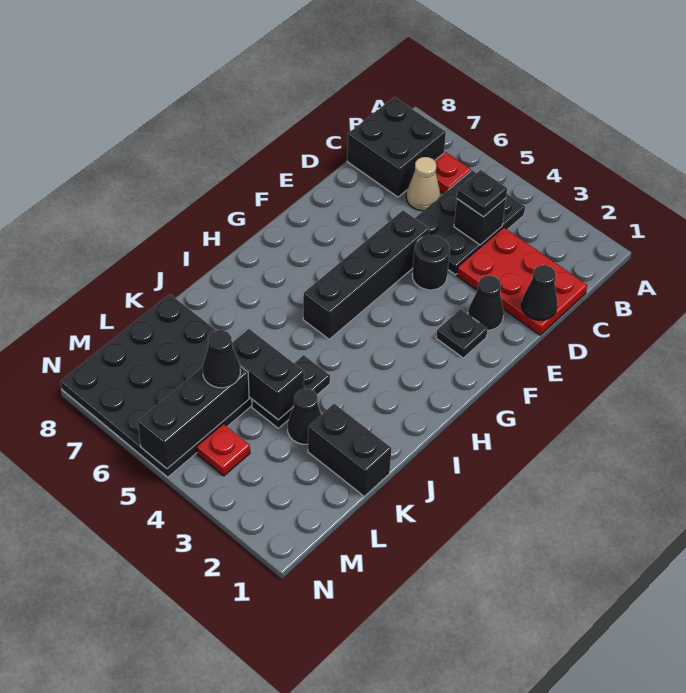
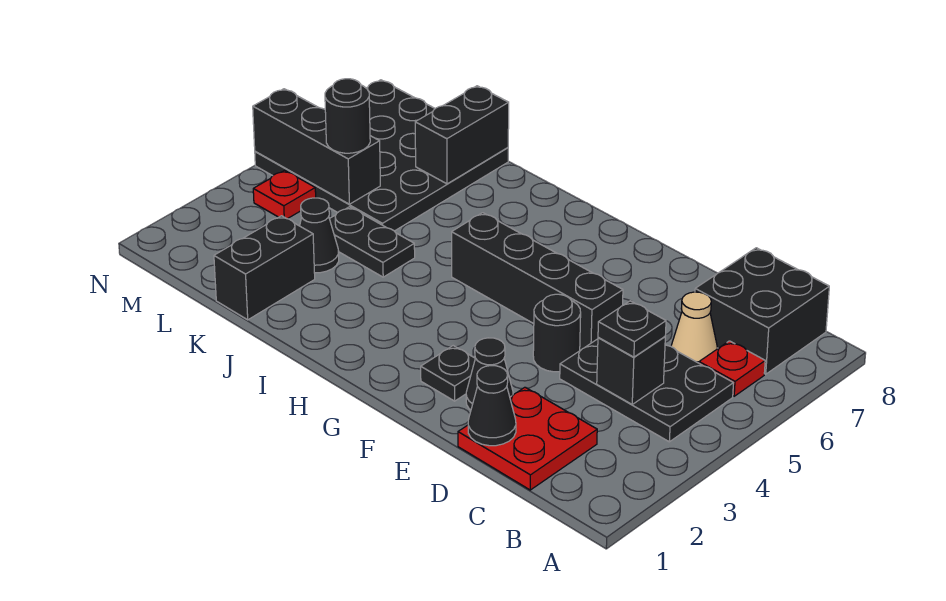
red plate C1:D3 level 1 -> red plate C1:D2 level 1
black brick K4:K5 level 2 -> black brick K7:K8 level 2
black cone L5 level 3 -> black round brick L5 level 3

